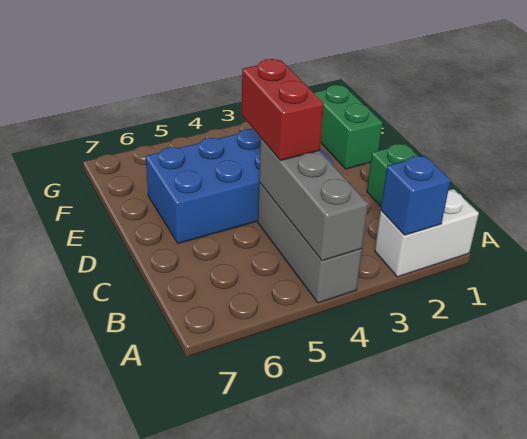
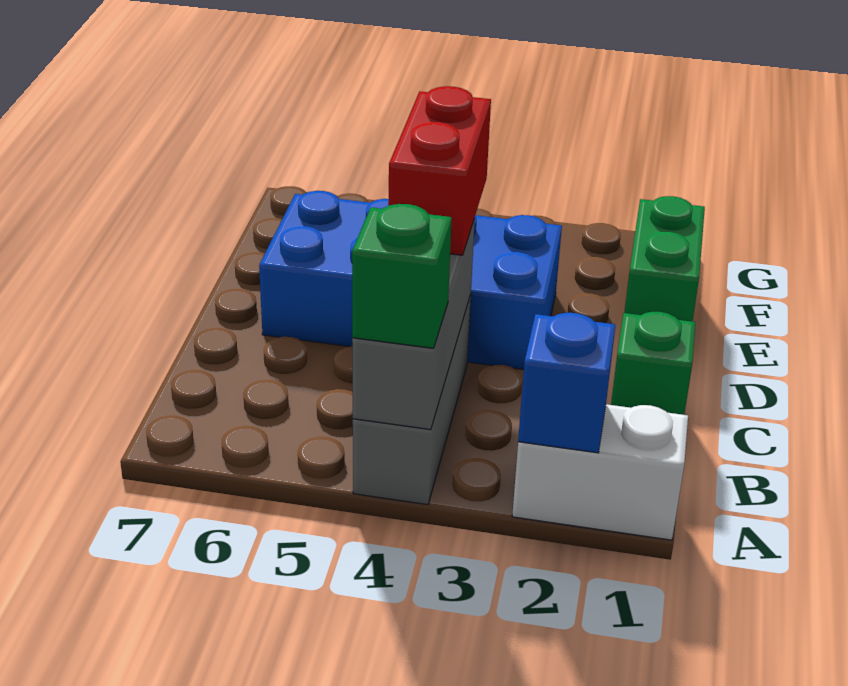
none -> green brick A4 level 3

